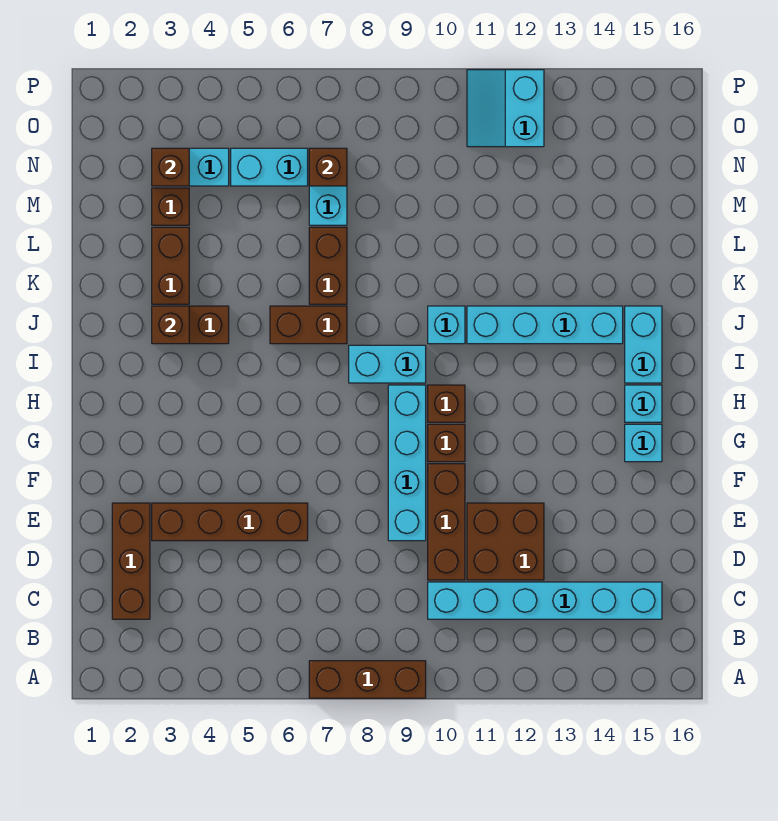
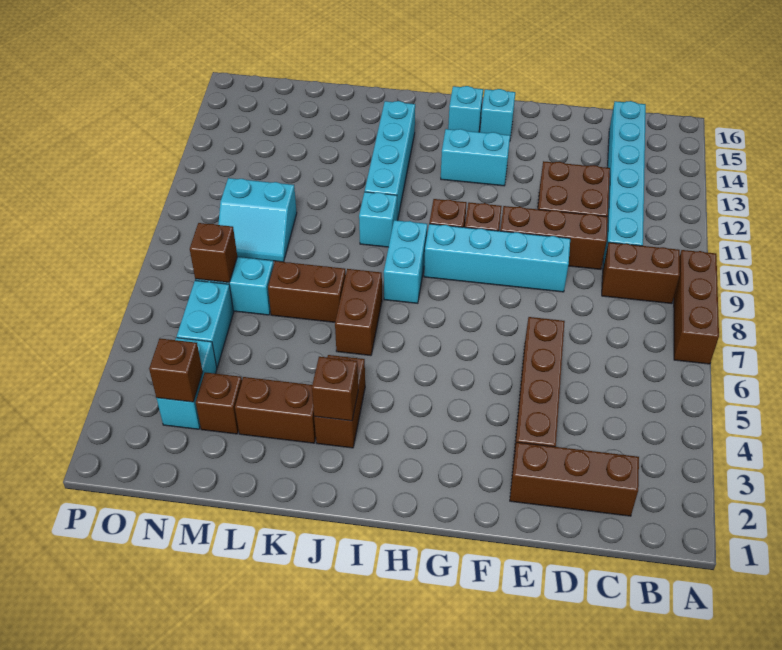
none -> brown brick B9:C9 level 1
cyan brick I15:J15 level 1 -> cyan brick G13:H13 level 1
cyan slope O11:P12 level 1 top 12 -> cyan slope M9:N10 level 1 top 10

